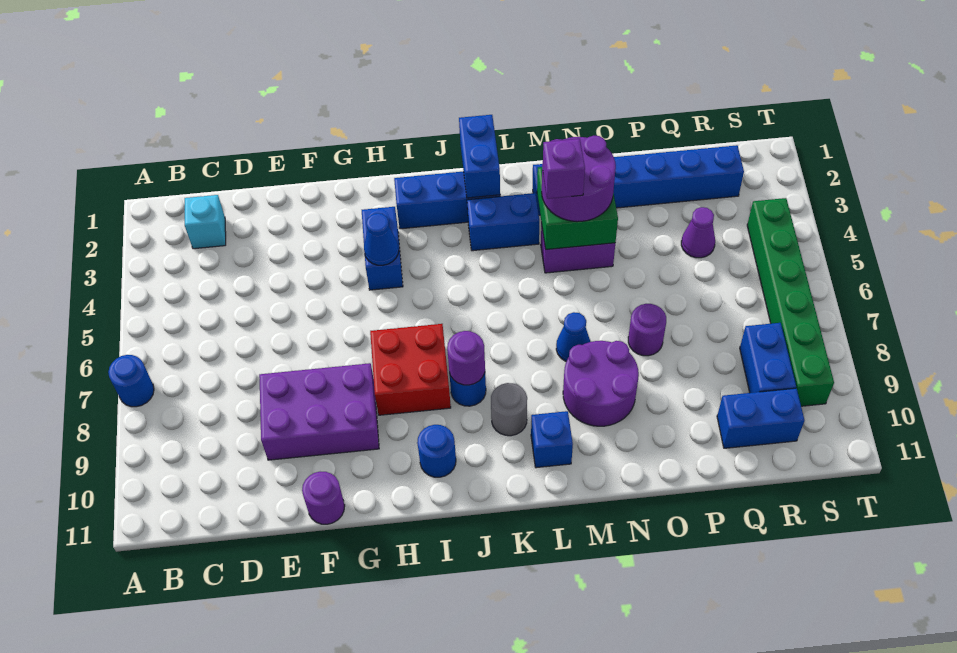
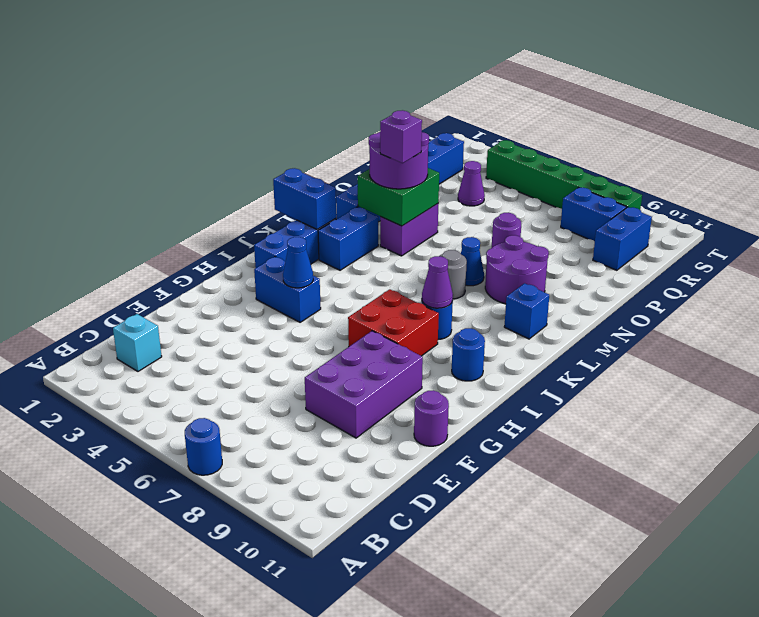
purple round brick J8 level 2 -> purple cone J8 level 2
grey round brick K9 level 1 -> grey round brick L7 level 1

